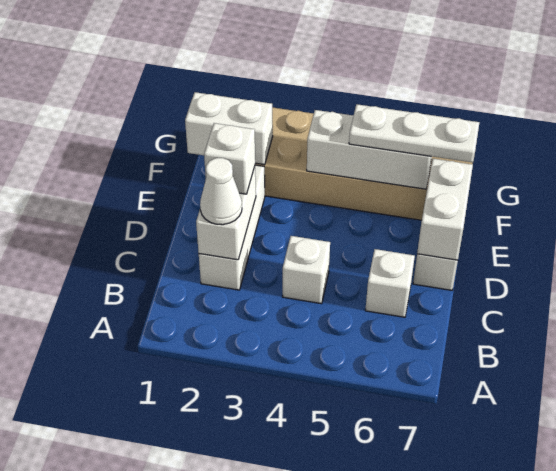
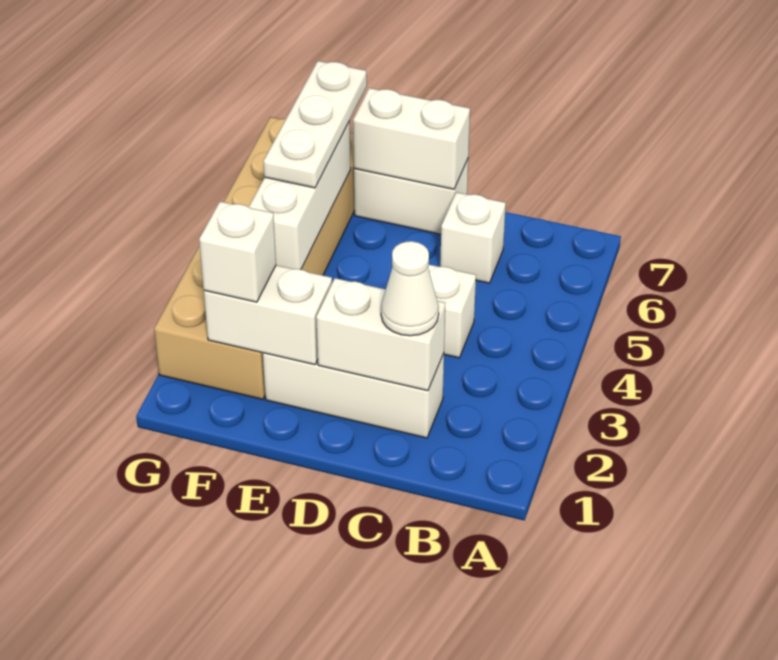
white brick D2 level 3 -> white brick F2 level 3
white brick F1:F2 level 2 -> white brick E2:F2 level 2

